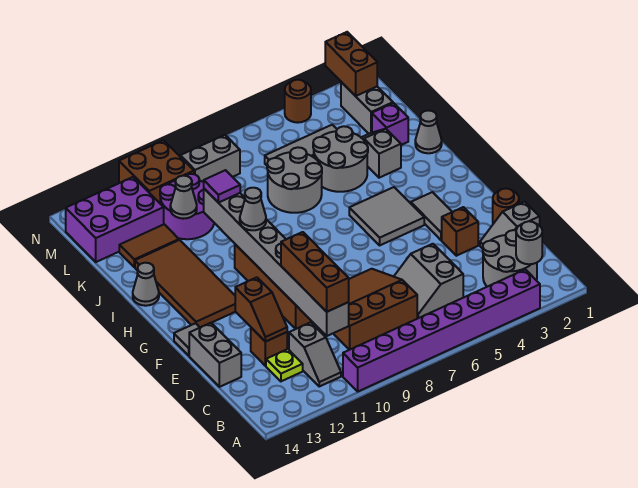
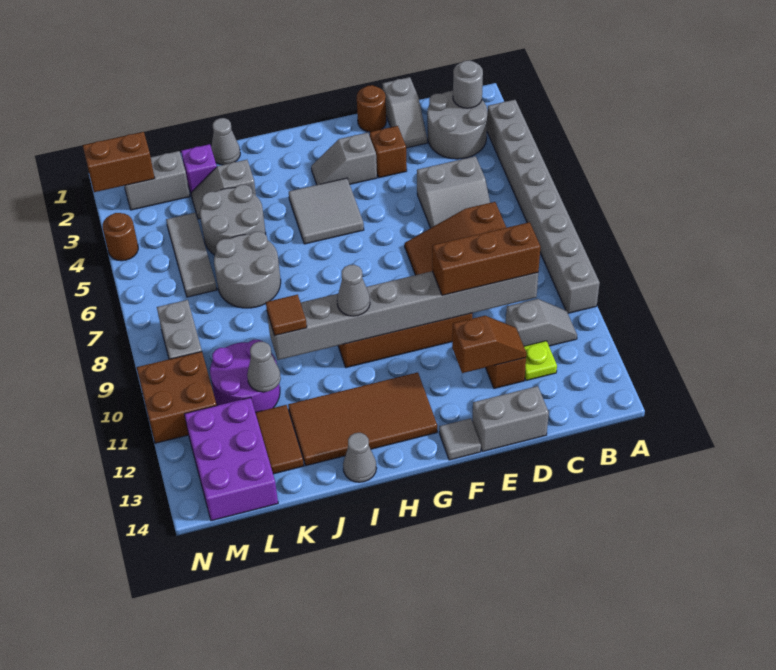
purple brick A3:A10 level 1 -> grey brick A3:A10 level 1
grey tile F3:G3 level 1 -> grey slope F3:G3 level 1 top F
purple tile J10 level 3 -> brown tile J10 level 3

